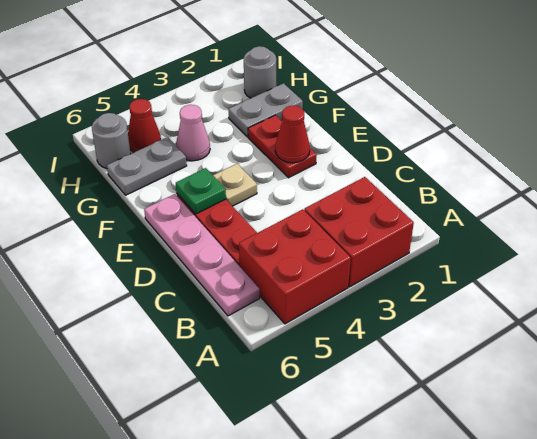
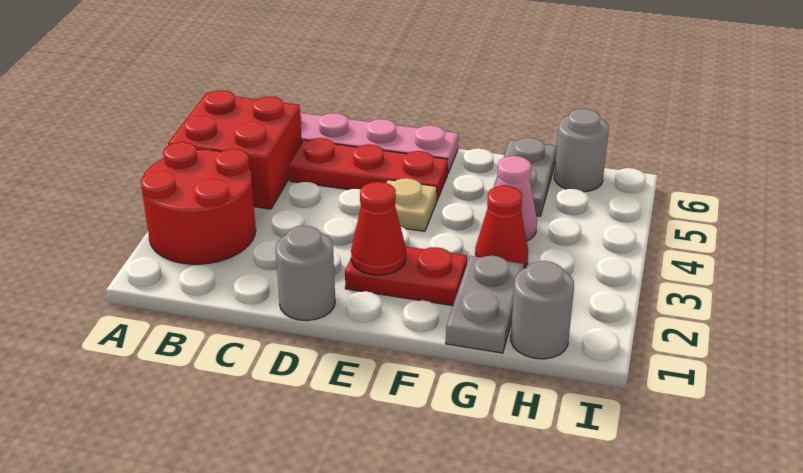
red brick A2:B3 level 1 -> red round brick A2:B3 level 1
none -> grey round brick D1 level 1
green plate E5 level 2 -> none
red cone H5 level 1 -> red cone G3 level 1

